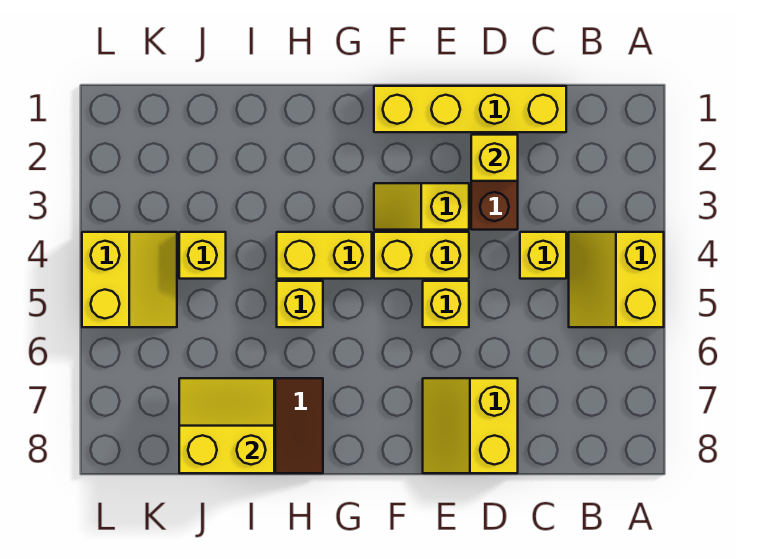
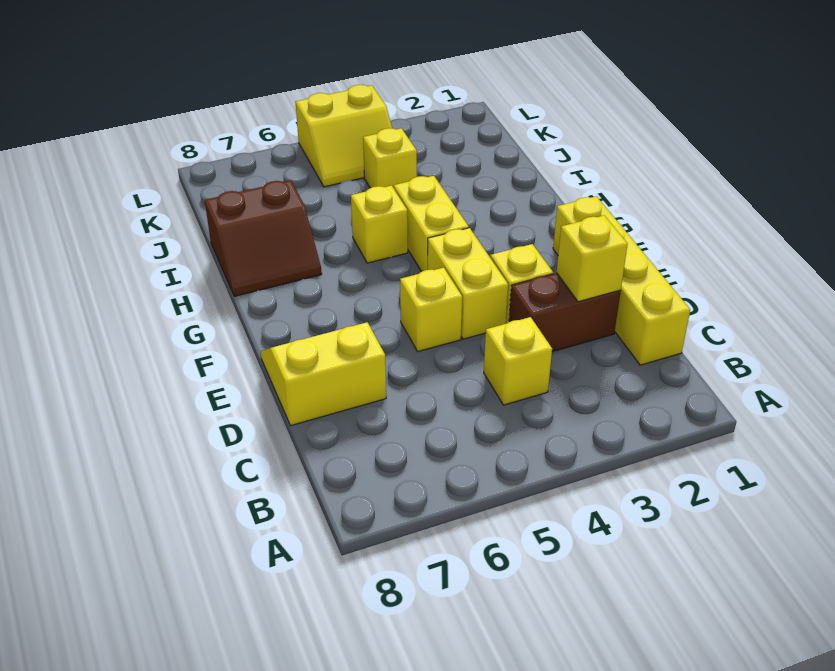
yellow slope A4:B5 level 1 top A -> none
yellow slope I7:J8 level 2 top 8 -> none

